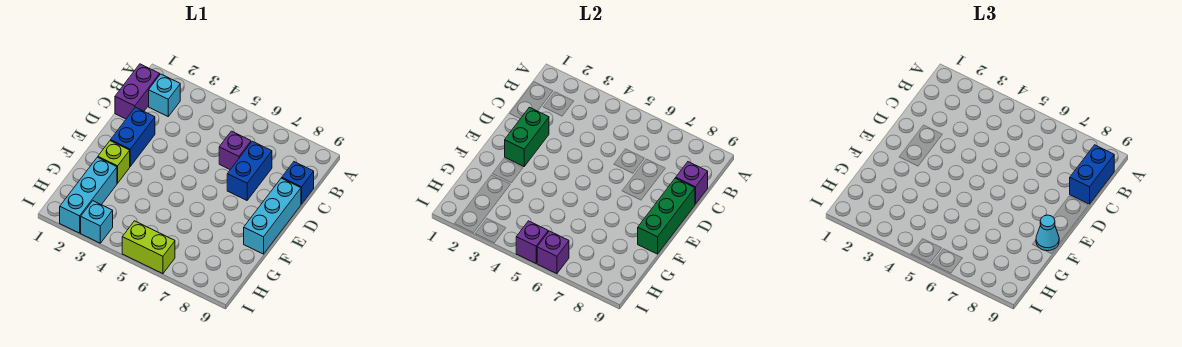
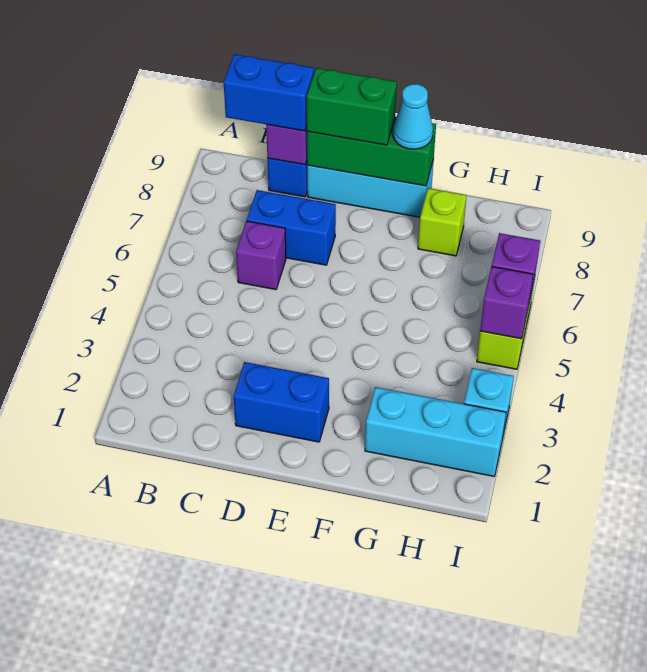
purple brick B1:C1 level 1 -> none
cyan brick B2 level 1 -> none
green brick D2:E2 level 2 -> green brick D9:E9 level 3
lime brick F2 level 1 -> lime brick G8 level 1

